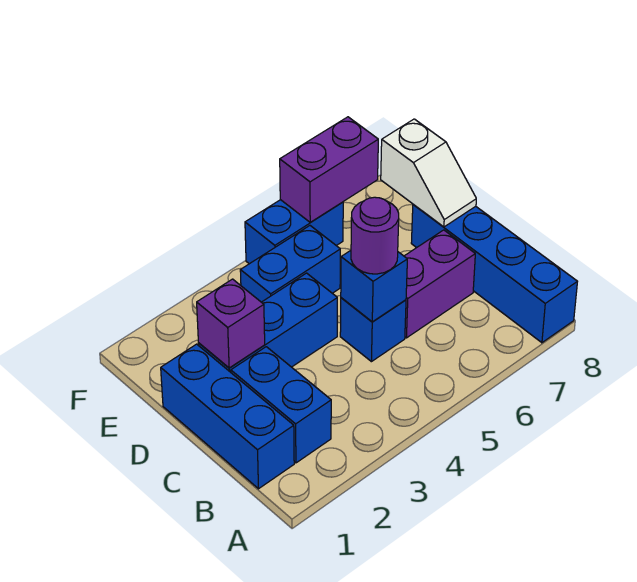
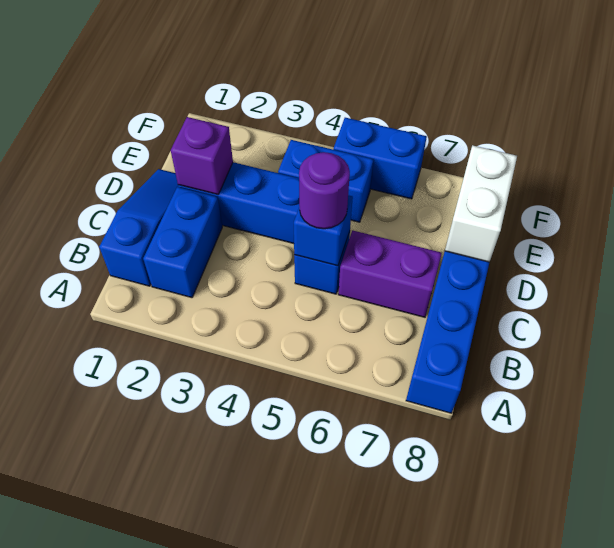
blue brick B1:D1 level 1 -> blue slope B1:D1 level 1 top B
white slope D8:E8 level 2 top E -> white brick D8:E8 level 2
purple brick F6:F7 level 2 -> none

